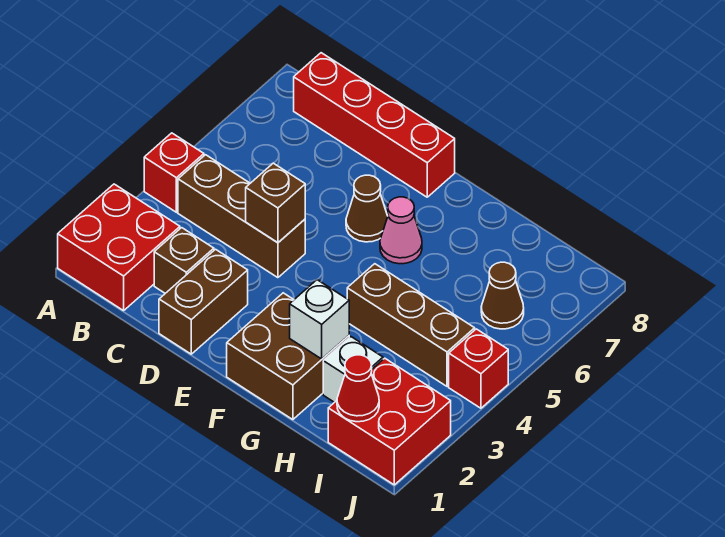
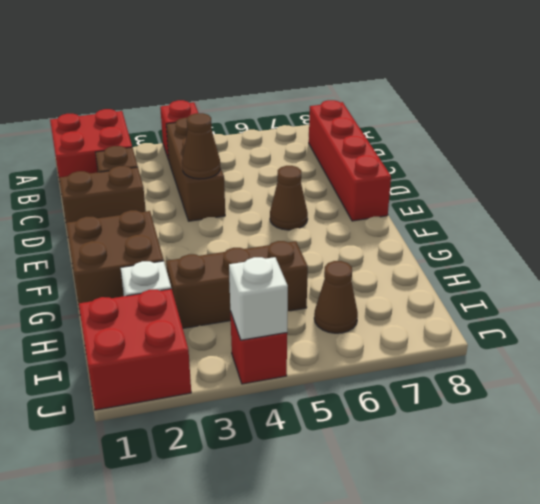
brown brick D4 level 2 -> brown cone D4 level 2
pink cone F6 level 1 -> none
white brick G2 level 2 -> white brick J4 level 2
brown brick G4:I4 level 1 -> brown brick H3:H5 level 1
red cone I1 level 2 -> none

